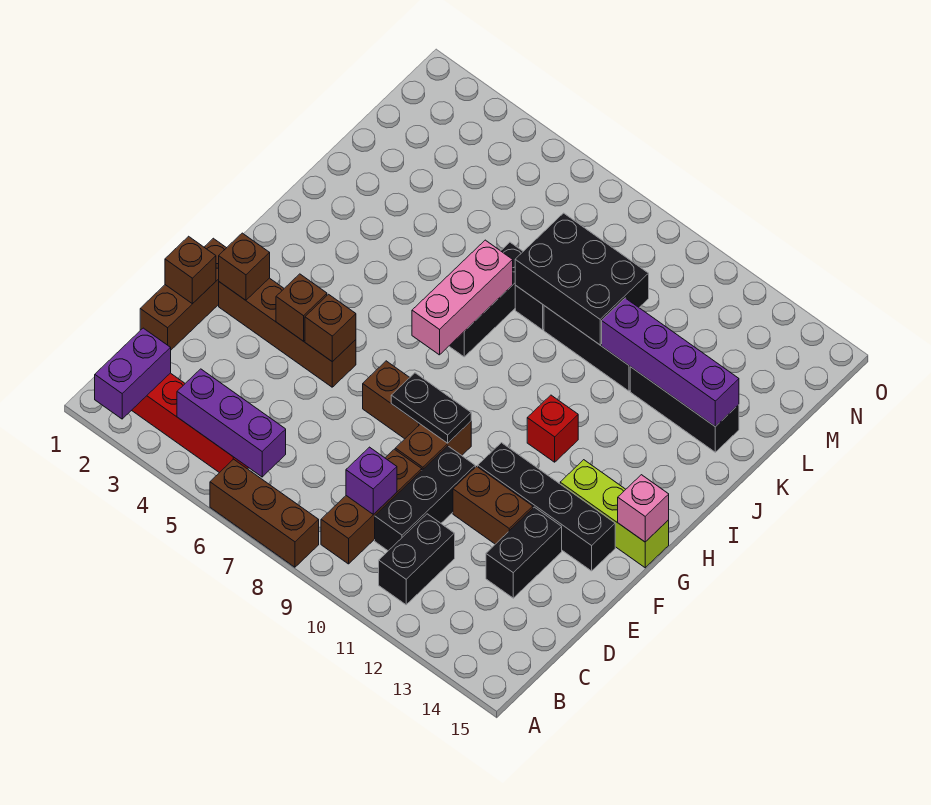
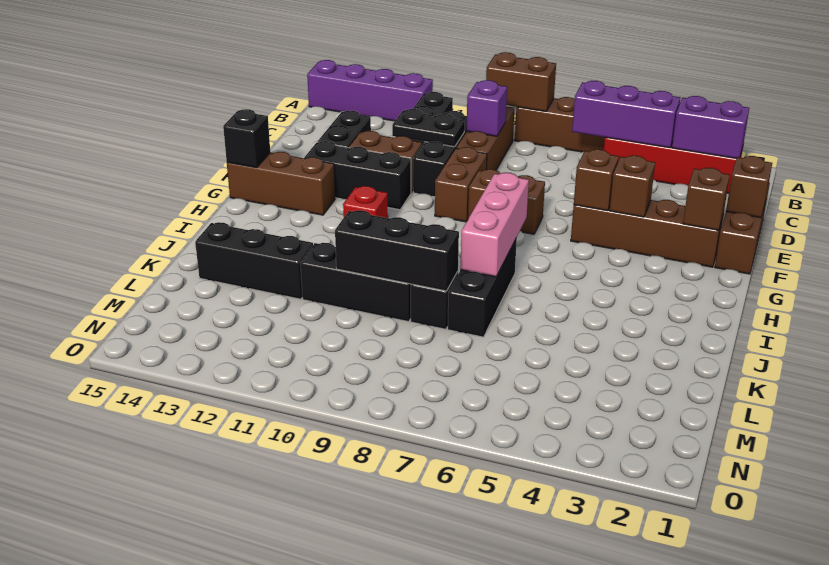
purple brick A2:B2 level 2 -> purple brick B2:B3 level 2
none -> brown brick A8:A9 level 2
black plate F8:F9 level 2 -> black plate D10:D11 level 2
black brick F11:F14 level 1 -> black brick F11:F13 level 1
lime brick G13:G15 level 1 -> brown brick G13:G15 level 1
pink brick G15 level 2 -> black brick G15 level 2
black brick K8:L10 level 2 -> black brick K8:K10 level 2
purple brick K11:K14 level 2 -> purple brick A12:A15 level 1

